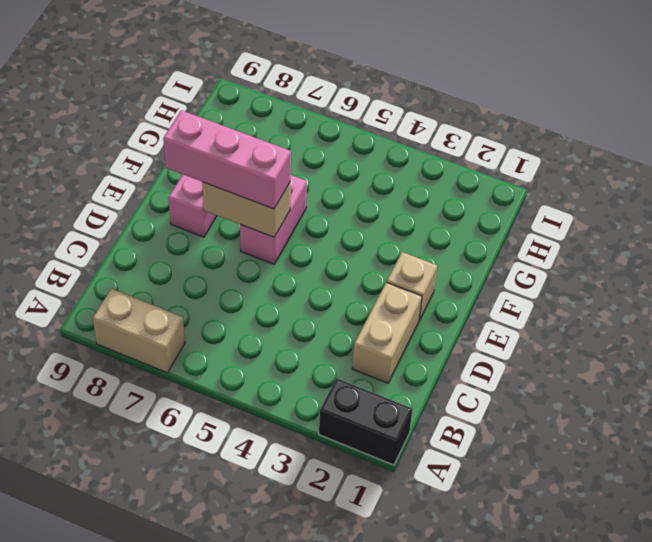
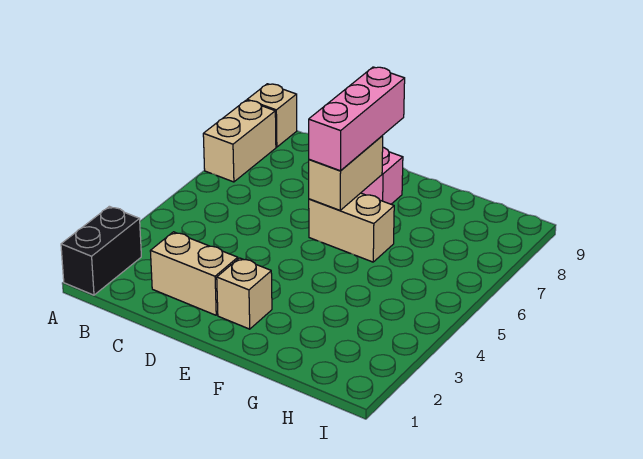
none -> tan brick A9 level 1
pink brick E6:F6 level 1 -> tan brick E6:F6 level 1

